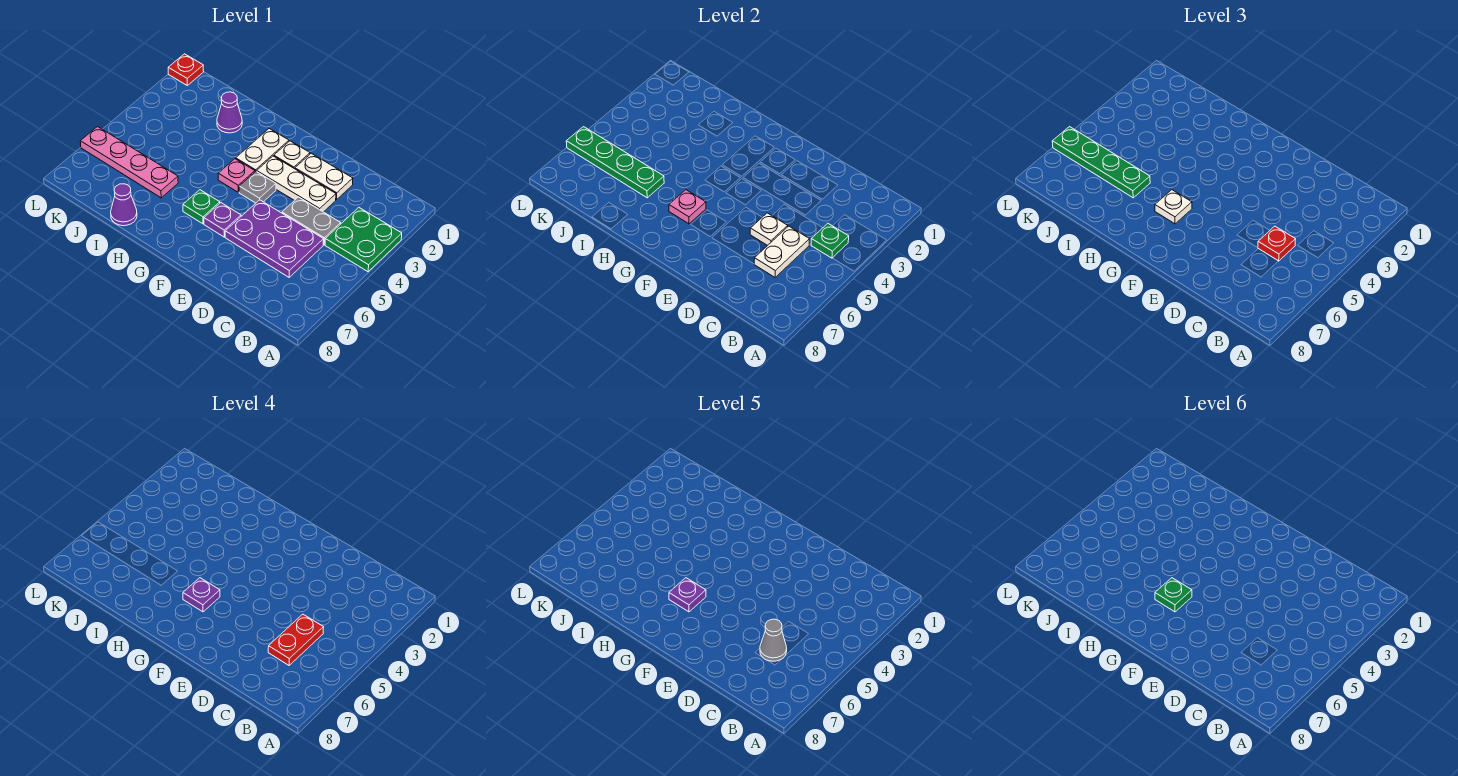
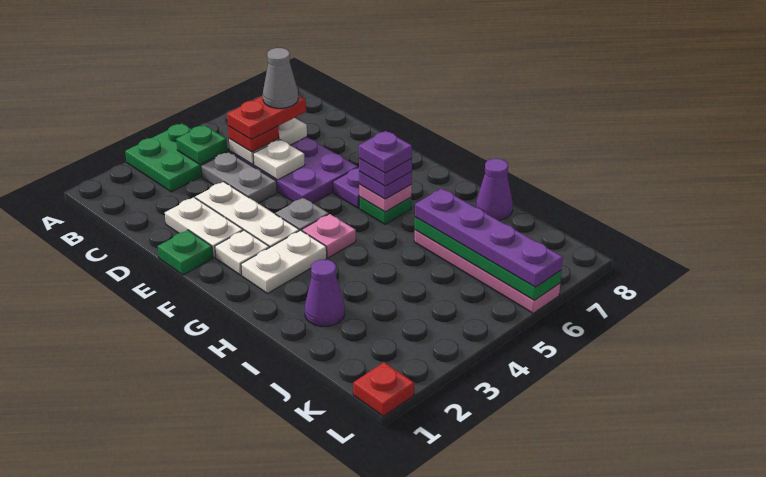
white plate G6 level 3 -> purple plate G6 level 3
green plate G6 level 6 -> green plate E1 level 1
green plate I6:L6 level 3 -> purple plate I6:L6 level 3

